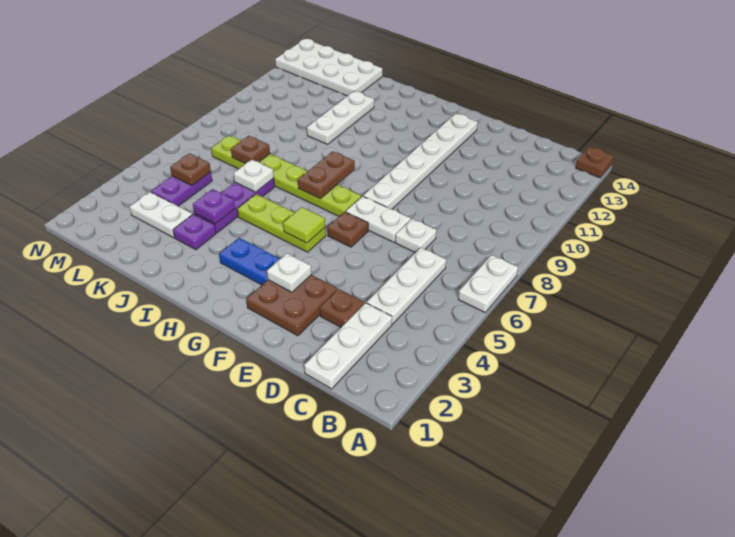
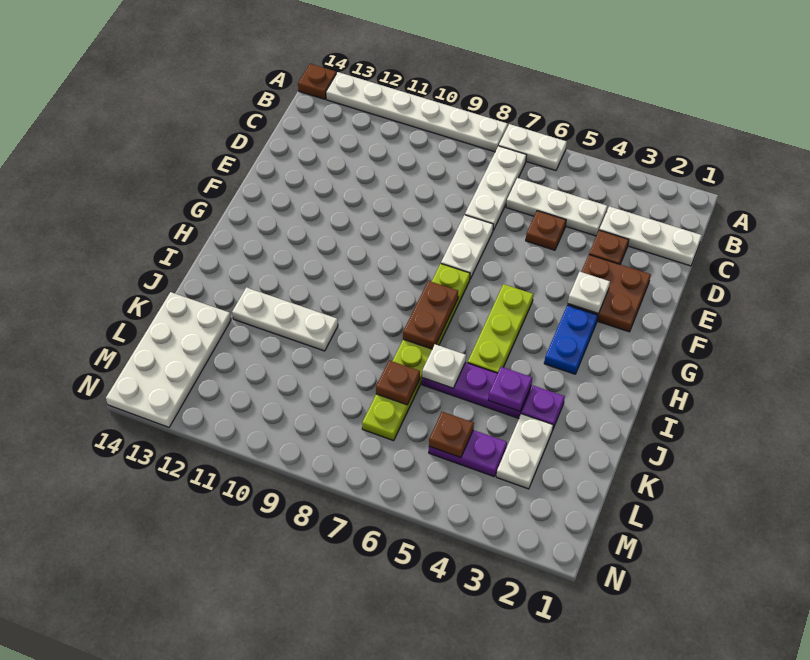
white plate D7 level 1 -> white plate B7:D7 level 1
brown plate F6 level 1 -> brown plate D5 level 1
white plate F8:F13 level 1 -> white plate A8:A13 level 1
lime tile G5 level 2 -> none
brown plate H7:H8 level 2 -> brown plate H7:I7 level 2

